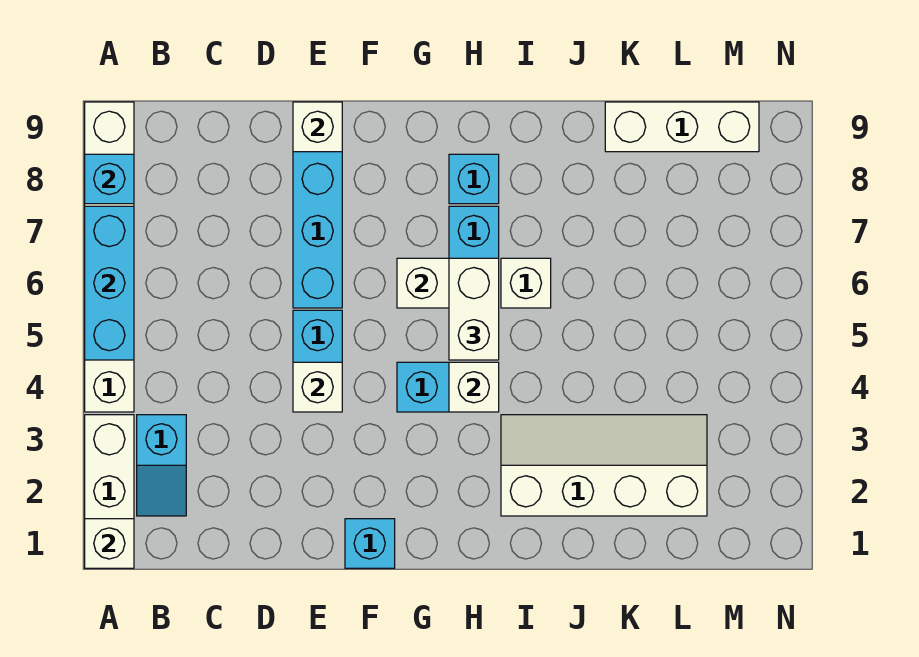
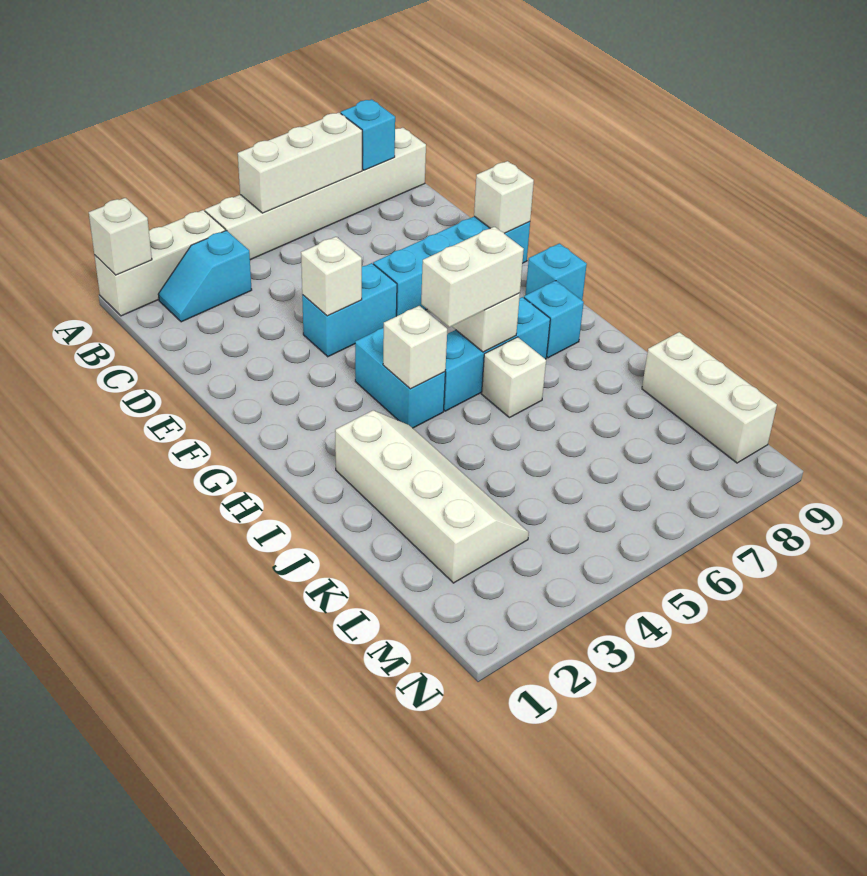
cyan brick A5:A7 level 2 -> white brick A5:A7 level 2
cyan brick F1 level 1 -> cyan brick G9 level 1

